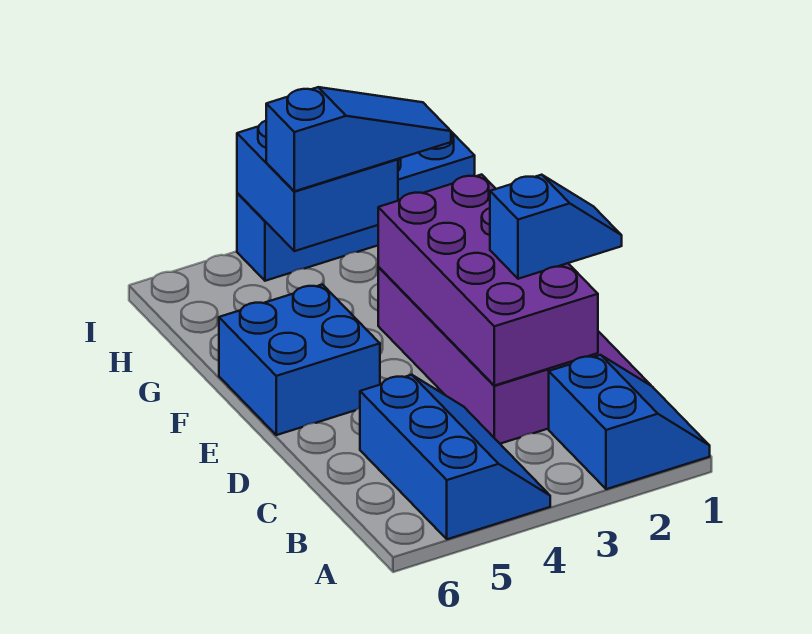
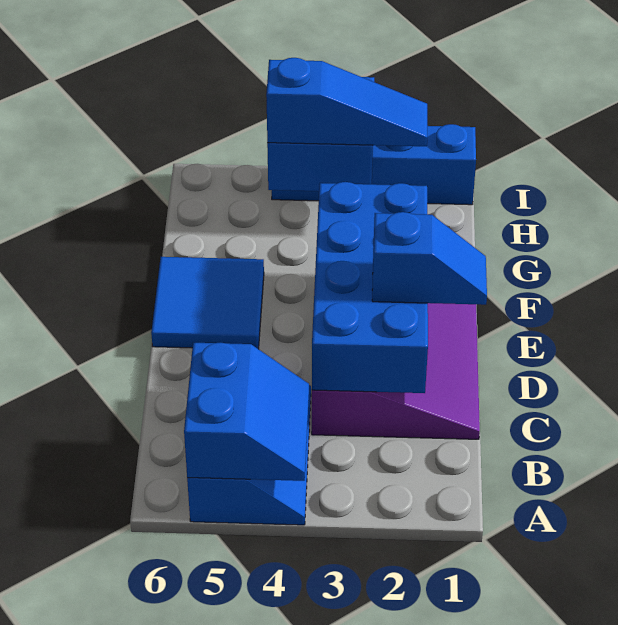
blue slope A1:B2 level 1 top 2 -> blue slope A4:B5 level 2 top 5
purple brick C2:F3 level 2 -> blue brick C2:F3 level 2
blue brick E5:F6 level 1 -> blue tile E5:F6 level 1

